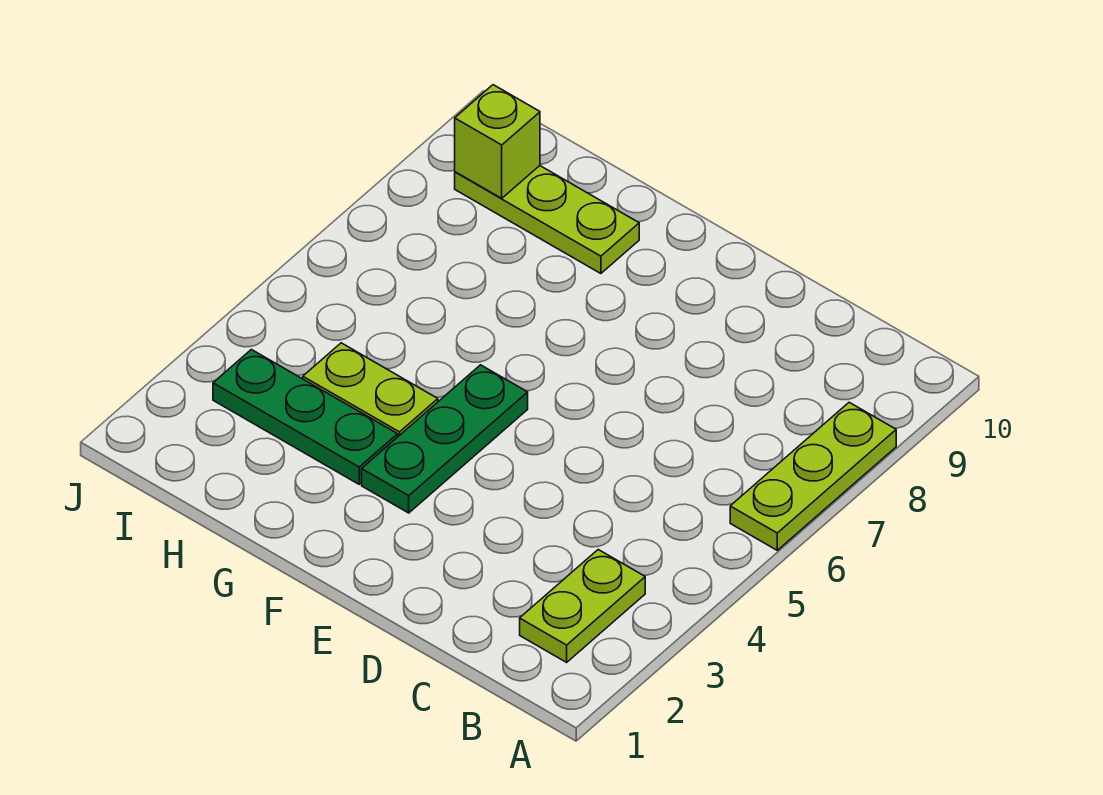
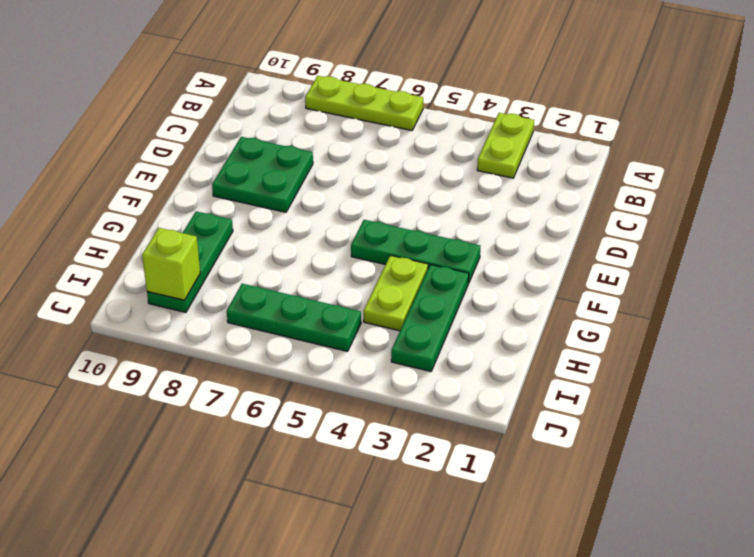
lime plate B2:B3 level 1 -> lime plate A3:B3 level 1
none -> green plate D8:E9 level 1
lime plate G9:I9 level 1 -> green plate G9:I9 level 1
none -> green plate I5:I7 level 1

